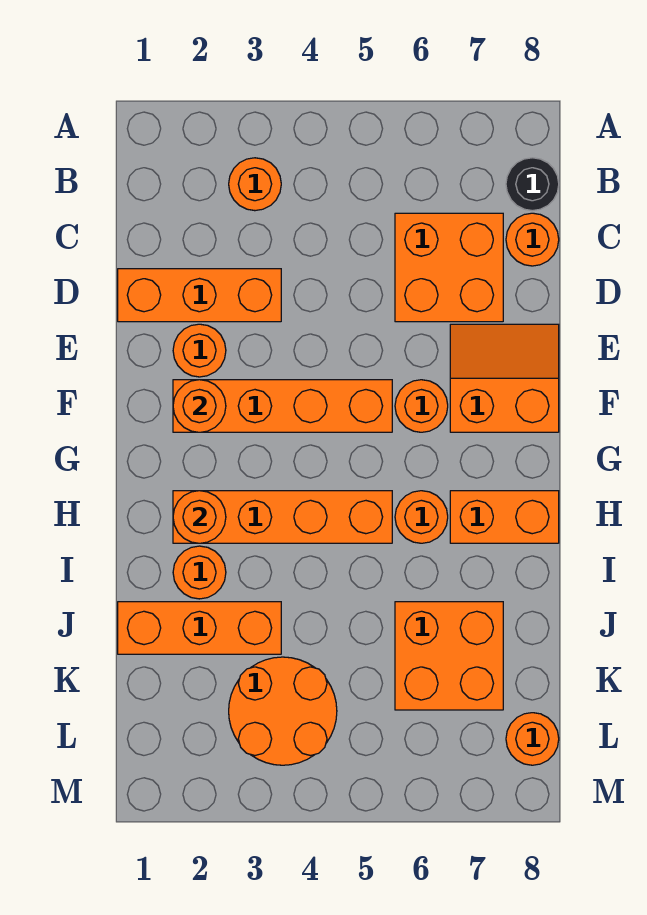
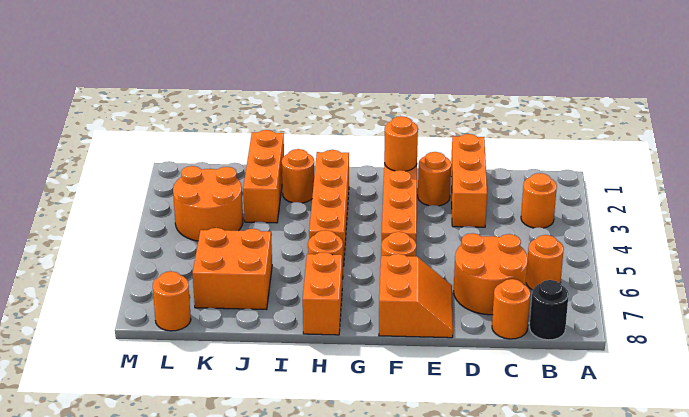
orange brick C6:D7 level 1 -> orange round brick C6:D7 level 1
orange round brick H2 level 2 -> orange round brick B6 level 1

